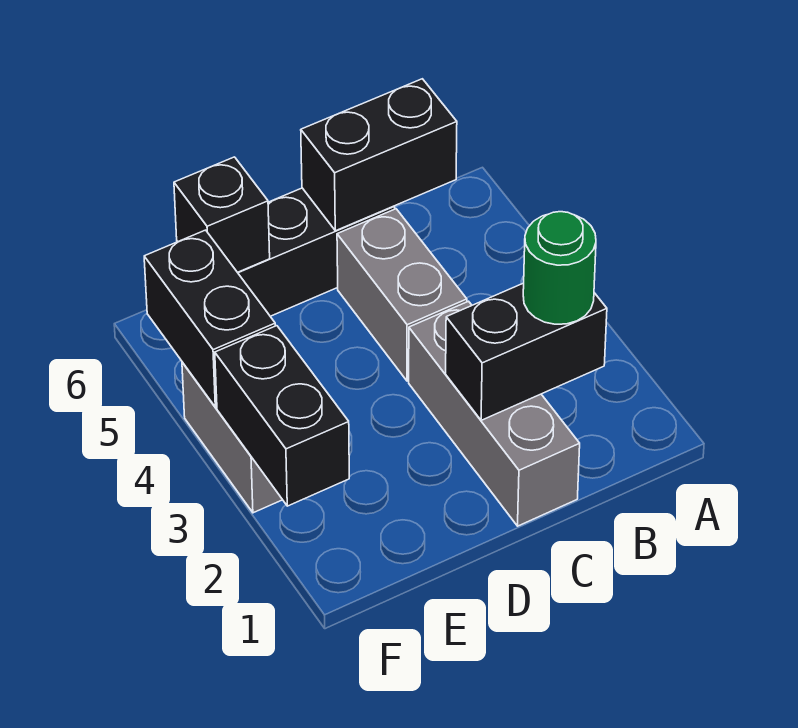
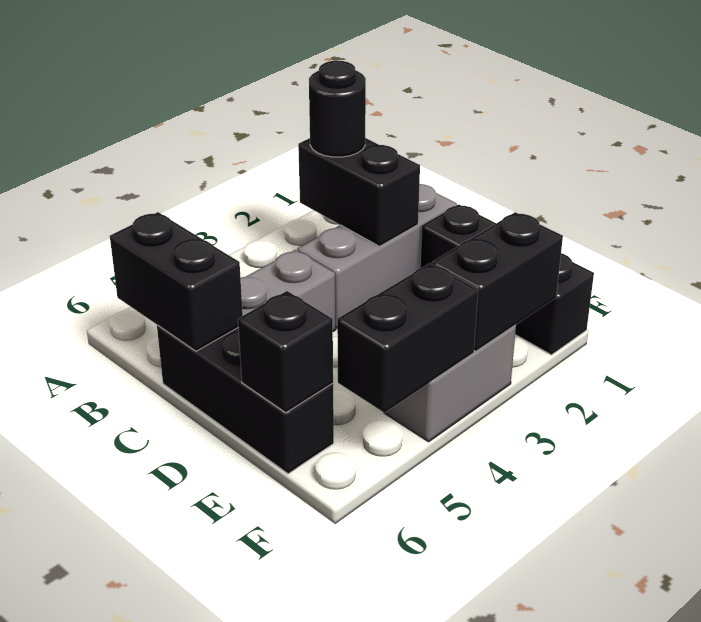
green round brick B2 level 3 -> black round brick B2 level 3
none -> black brick D1:F1 level 1

